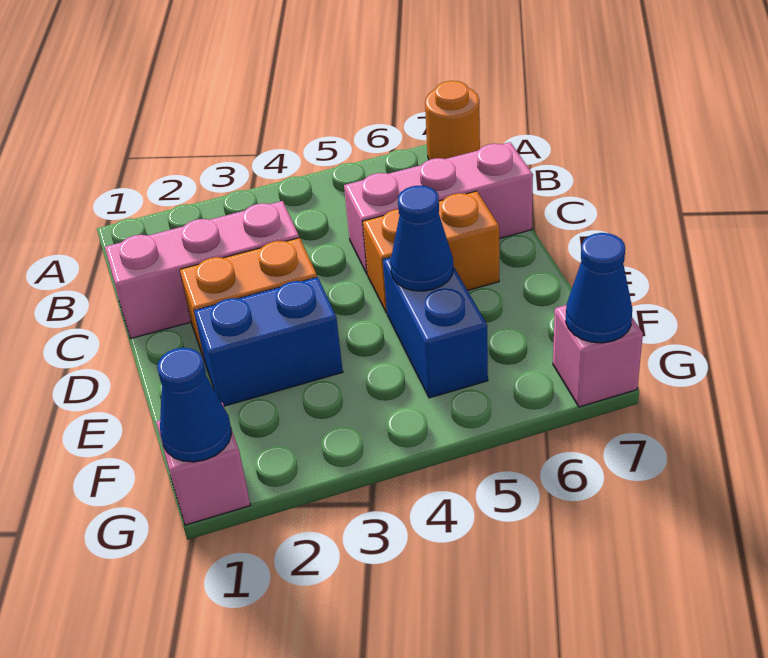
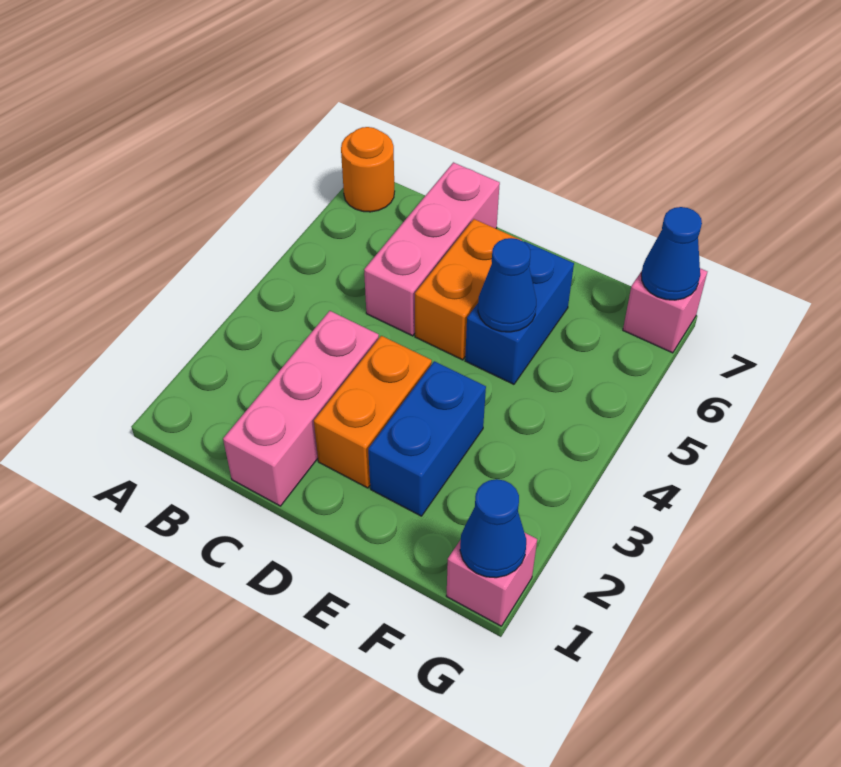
blue brick E5:F5 level 1 -> blue brick E5:E6 level 1

